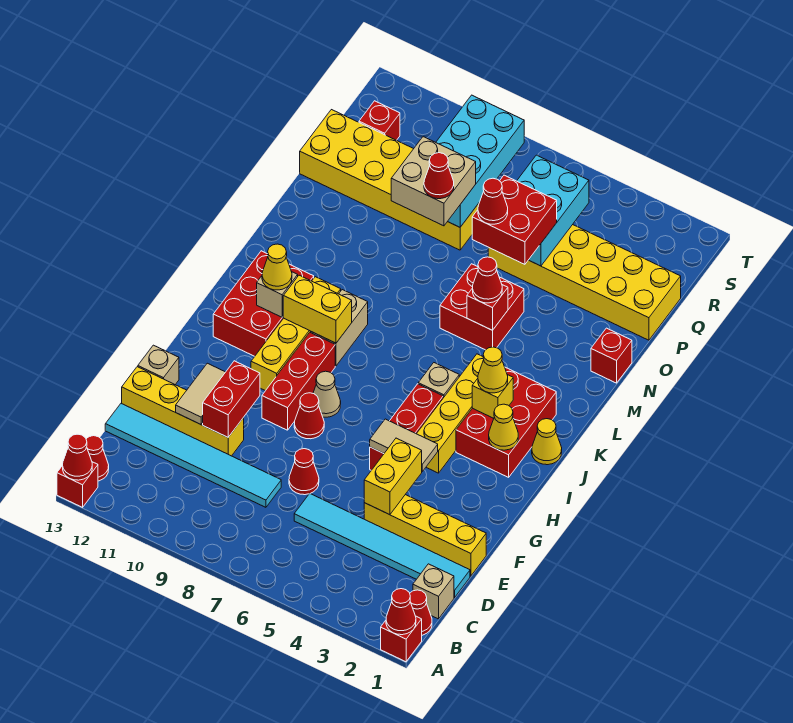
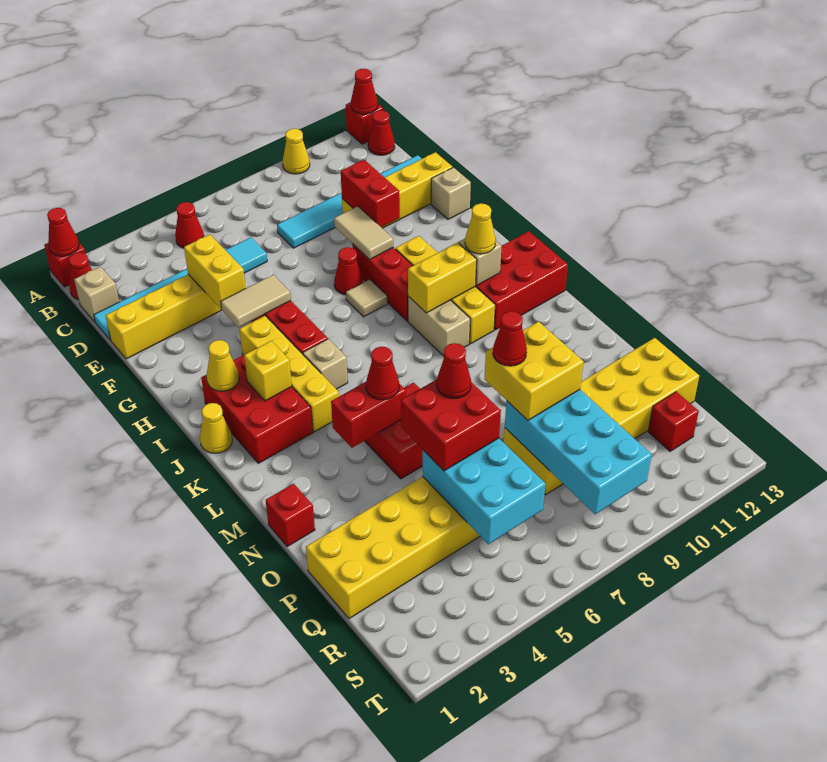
red cone E7 level 1 -> red cone B5 level 1
tan tile E11:F11 level 2 -> tan tile F9:G9 level 2
tan cone H8 level 1 -> tan tile H8 level 1
red brick I11:K12 level 1 -> red brick J11:K13 level 1
yellow cone J3 level 3 -> yellow cone A10 level 1
red brick M5 level 2 -> red brick M4:M5 level 2
tan brick O8:P9 level 3 -> yellow brick O8:P9 level 3

